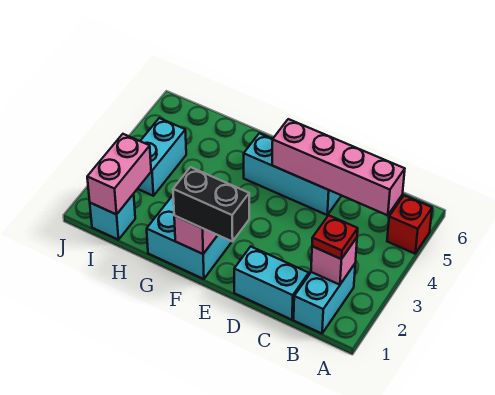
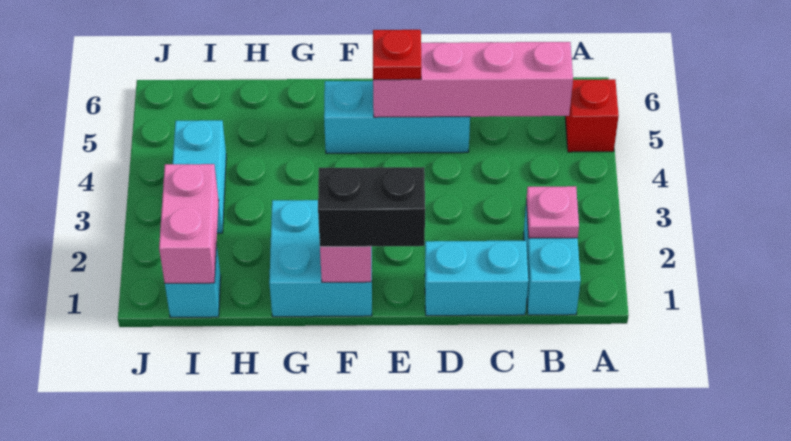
pink brick B2 level 2 -> pink plate B2 level 2
red plate B2 level 3 -> red plate E5 level 3

